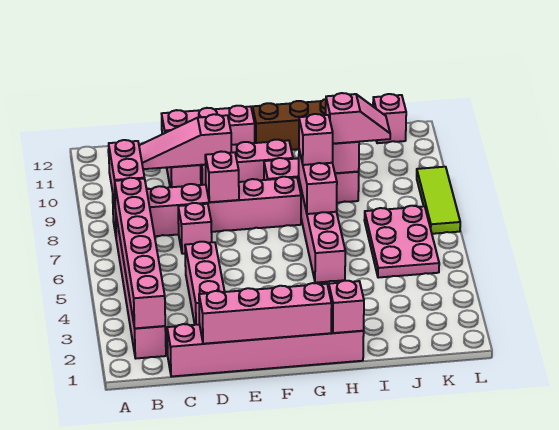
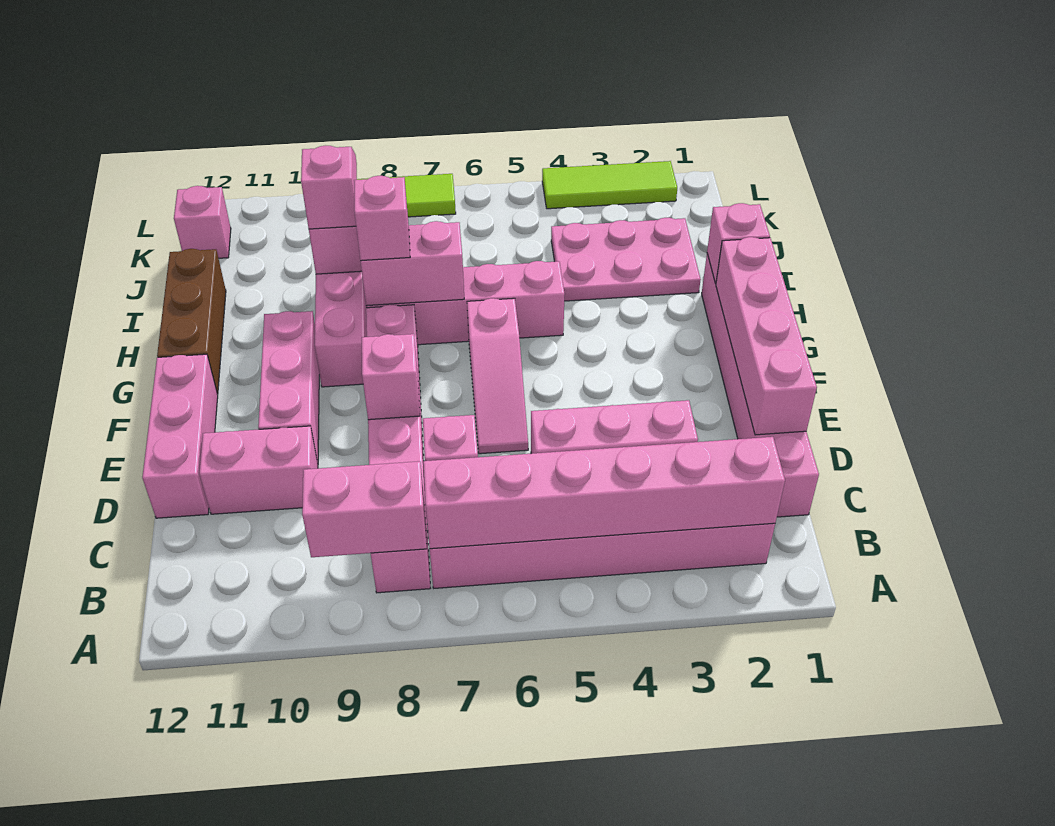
pink slope C10:E10 level 2 top E -> pink slope E6:G6 level 1 top G
pink plate J5:K7 level 1 -> pink plate I2:J4 level 1
none -> lime tile L2:L4 level 1

